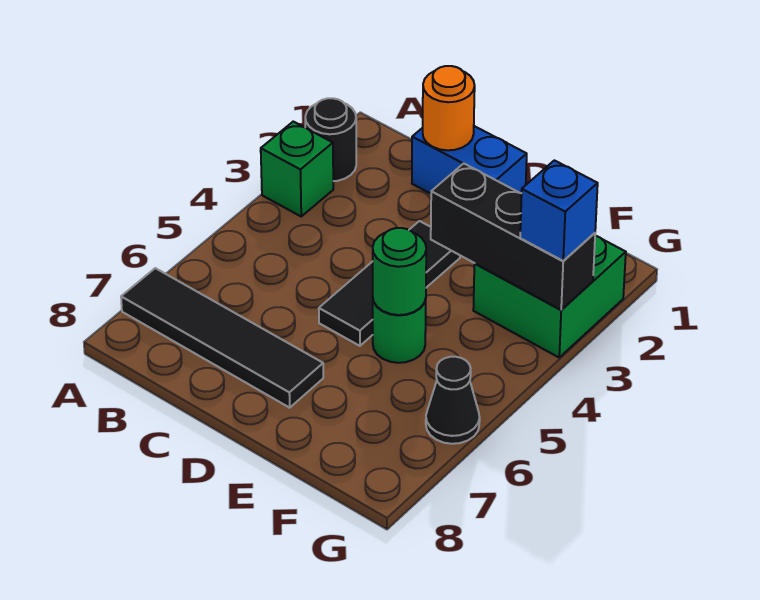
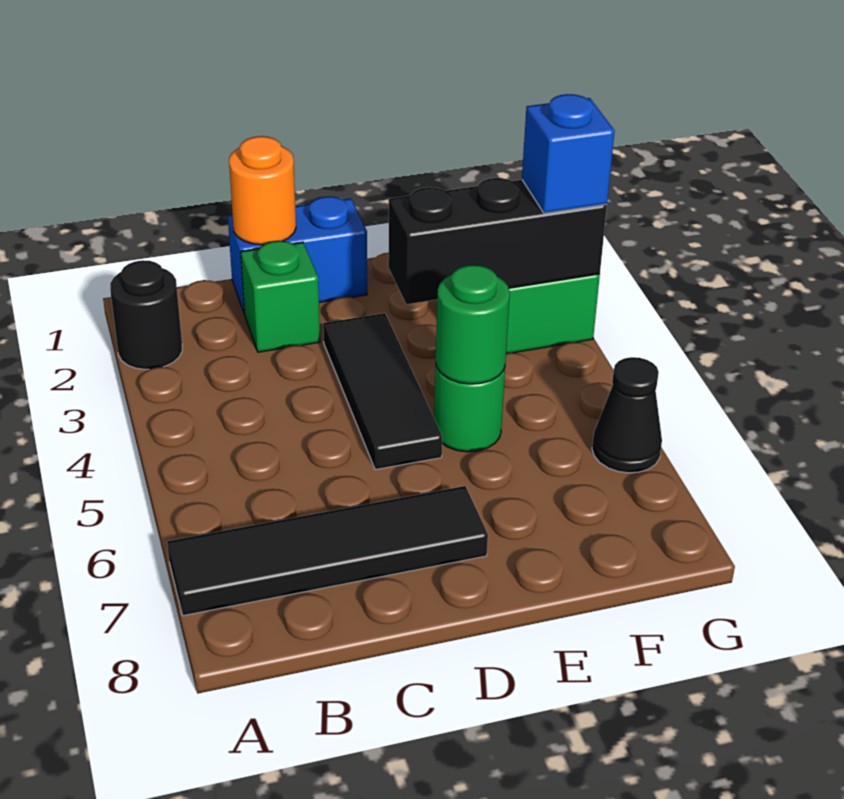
green brick A3 level 1 -> green brick C2 level 1

